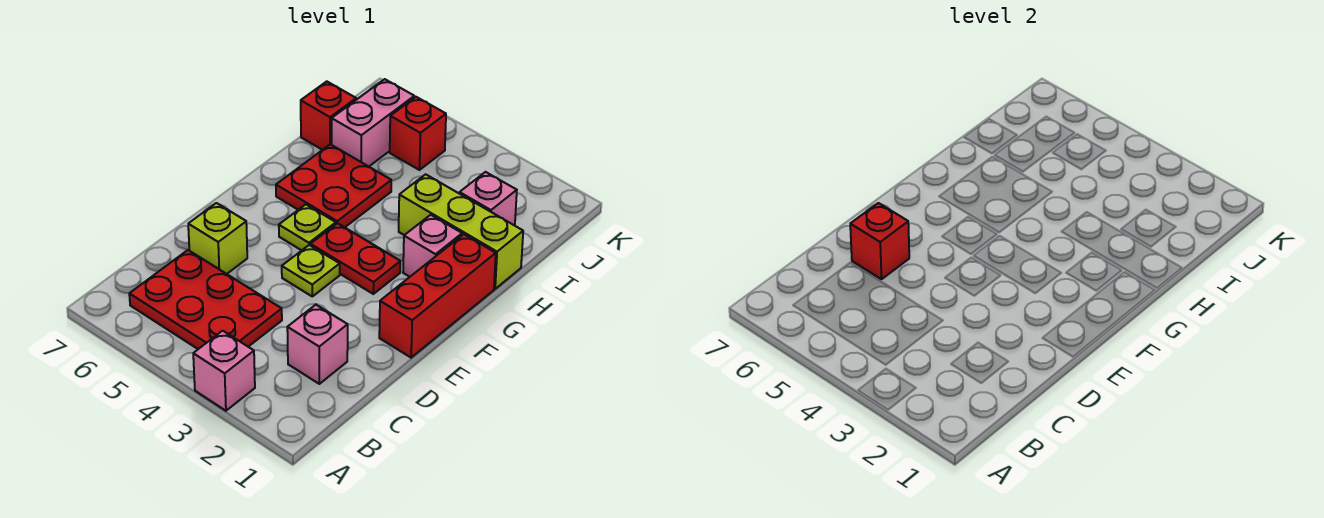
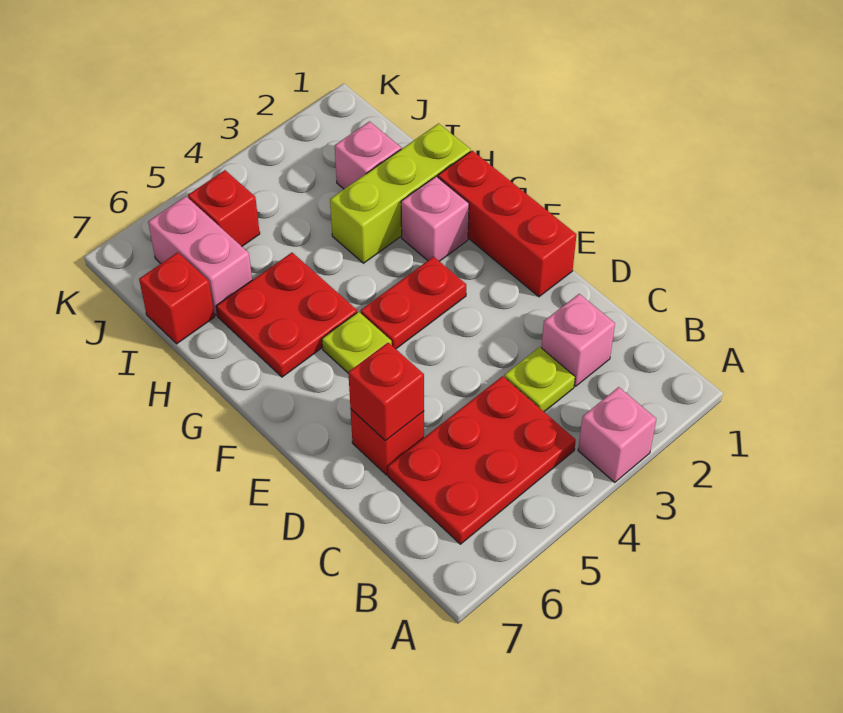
lime brick D6 level 1 -> red brick D6 level 1
lime plate E4 level 1 -> lime plate C3 level 1

